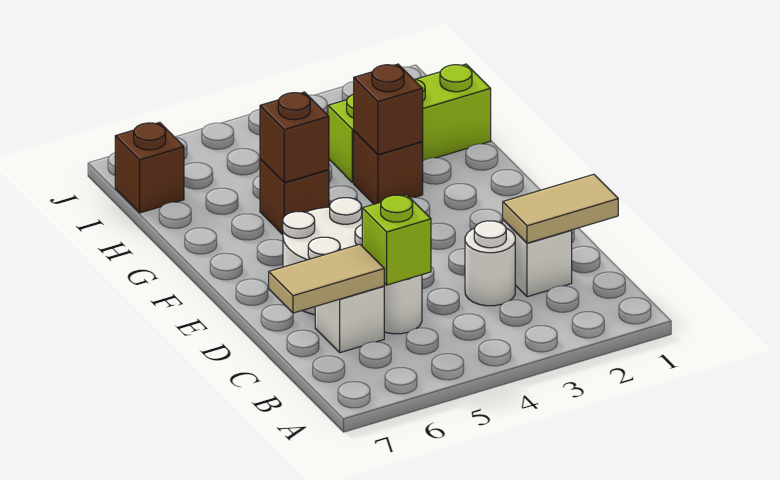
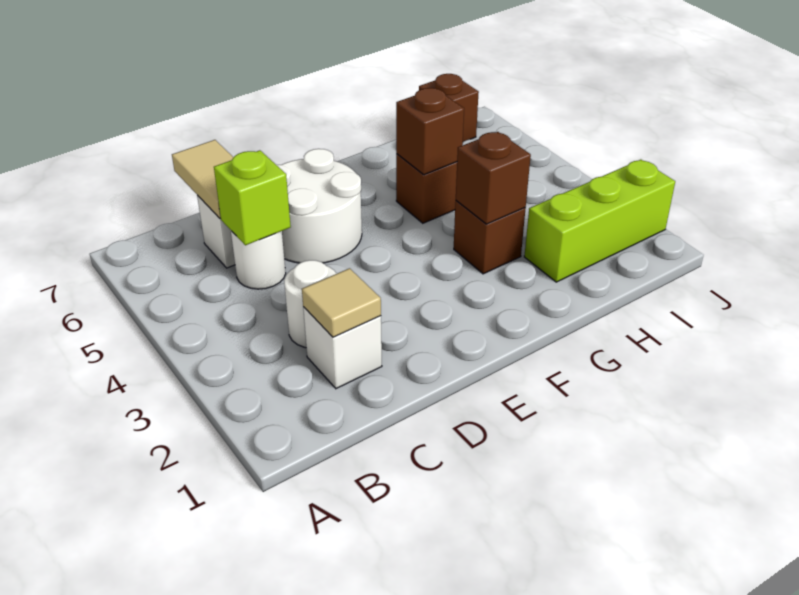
tan tile C1:C2 level 2 -> tan tile C2 level 2
lime brick H1:H3 level 1 -> lime brick H2:J2 level 1

